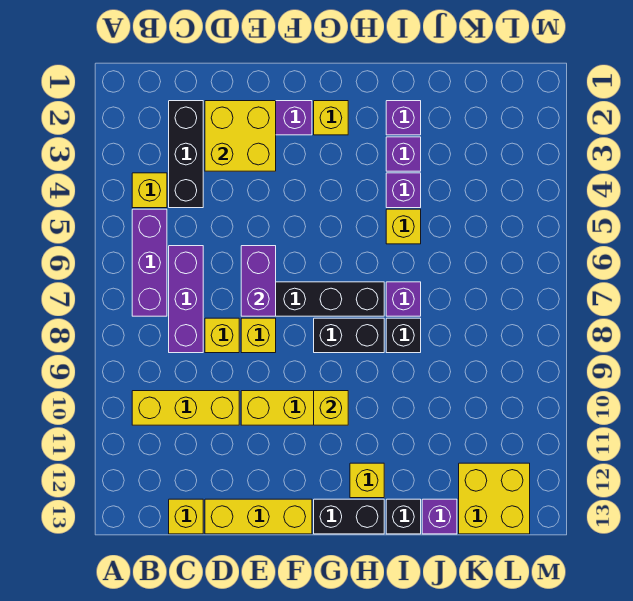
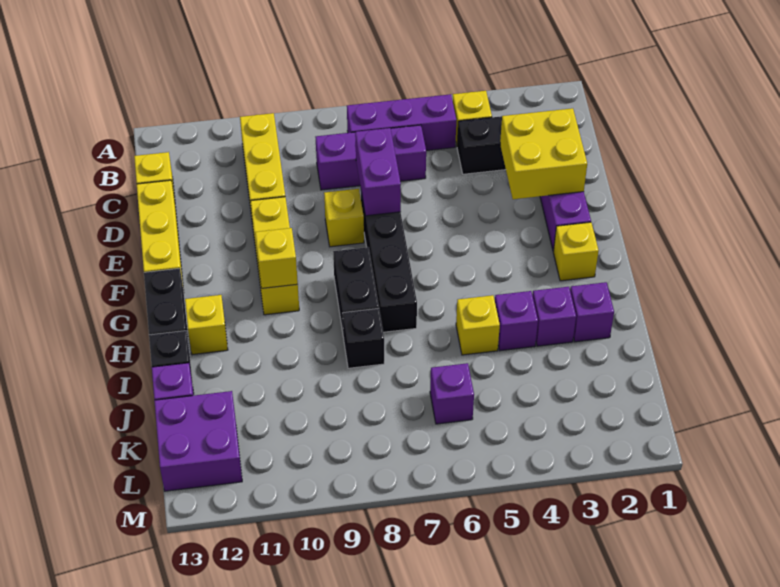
yellow brick D8 level 1 -> none
purple brick E6:E7 level 2 -> purple brick D7:E7 level 2
purple brick I7 level 1 -> purple brick K6 level 1
yellow brick K12:L13 level 1 -> purple brick K12:L13 level 1

